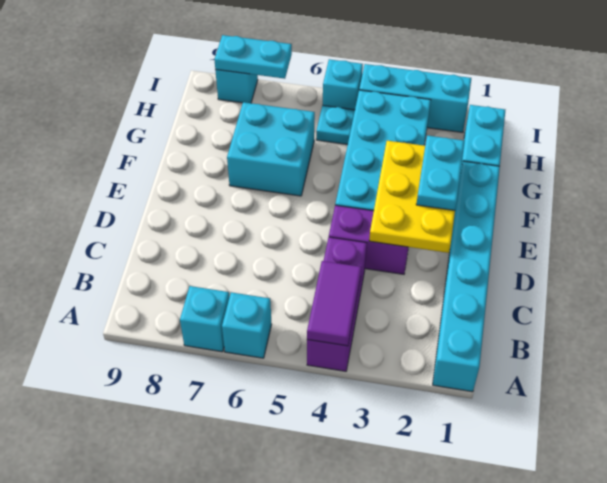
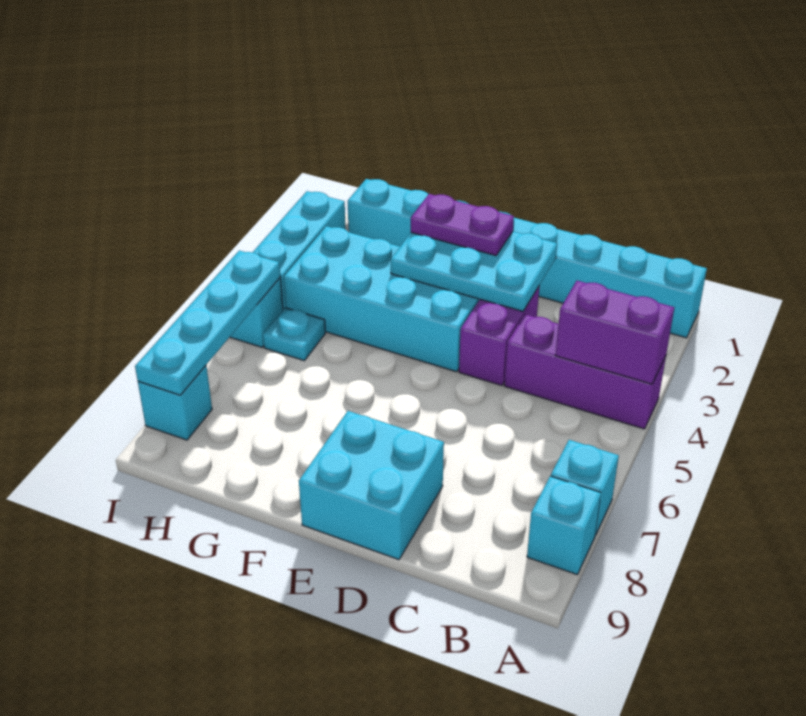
purple tile A4:B4 level 2 -> purple brick A4:B4 level 2
cyan brick A6 level 1 -> cyan brick A8 level 1
yellow plate D2:F3 level 2 -> cyan plate D2:F3 level 2
cyan plate E2:F2 level 3 -> purple plate E2:F2 level 3
cyan brick F6:G7 level 1 -> cyan brick D8:E9 level 1
cyan plate I7:I8 level 2 -> cyan plate I5:I8 level 2

